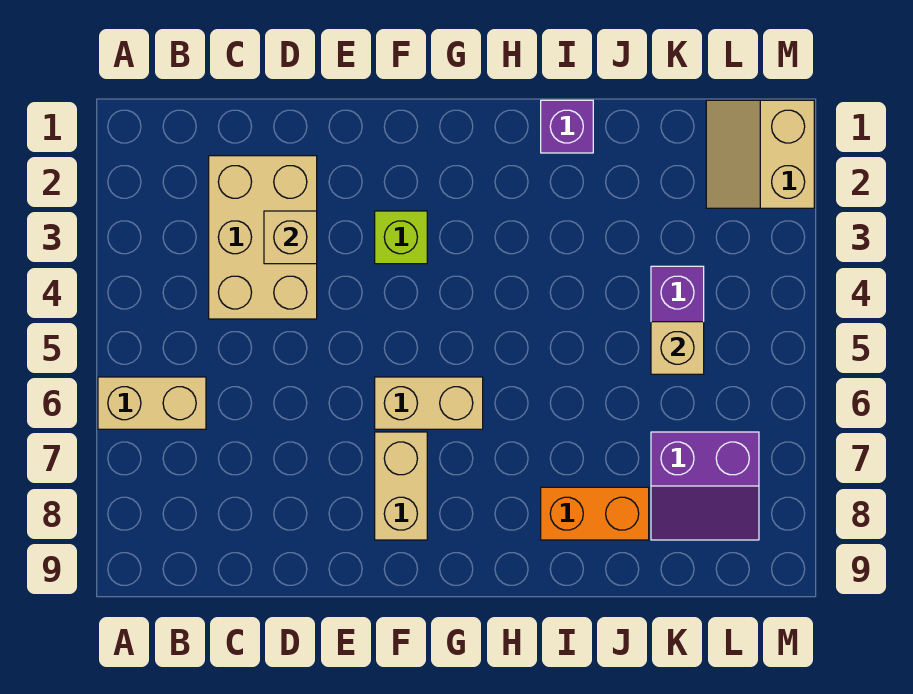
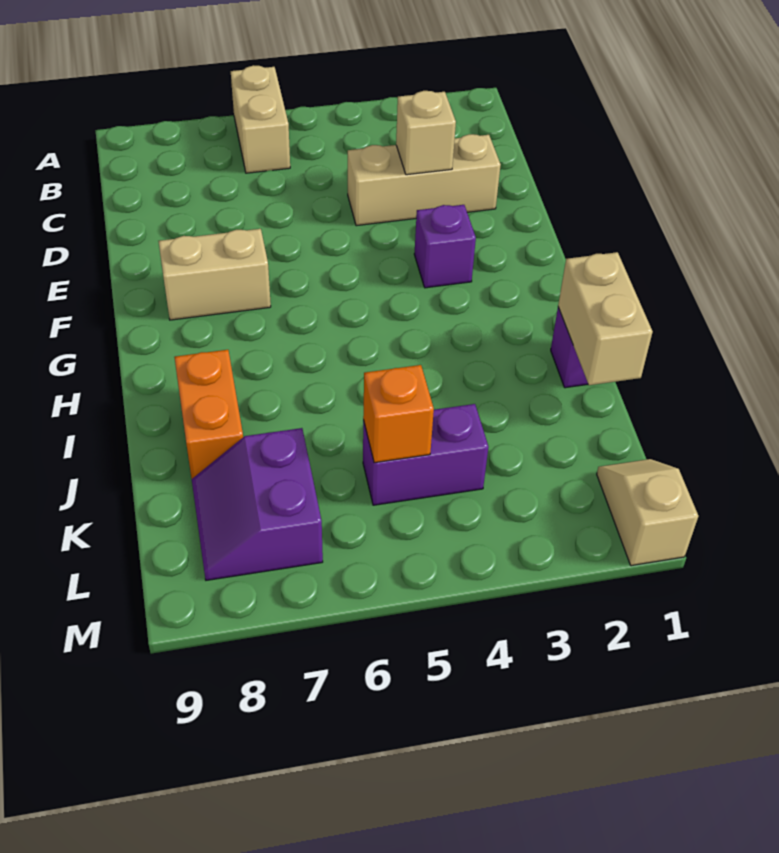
tan brick C2:D4 level 1 -> tan brick D2:D4 level 1
lime brick F3 level 1 -> purple brick F3 level 1
tan brick F6:G6 level 1 -> tan brick I1:J1 level 2
tan brick K5 level 2 -> orange brick K5 level 2
tan slope L1:M2 level 1 top M -> tan slope L1:M1 level 1 top M

